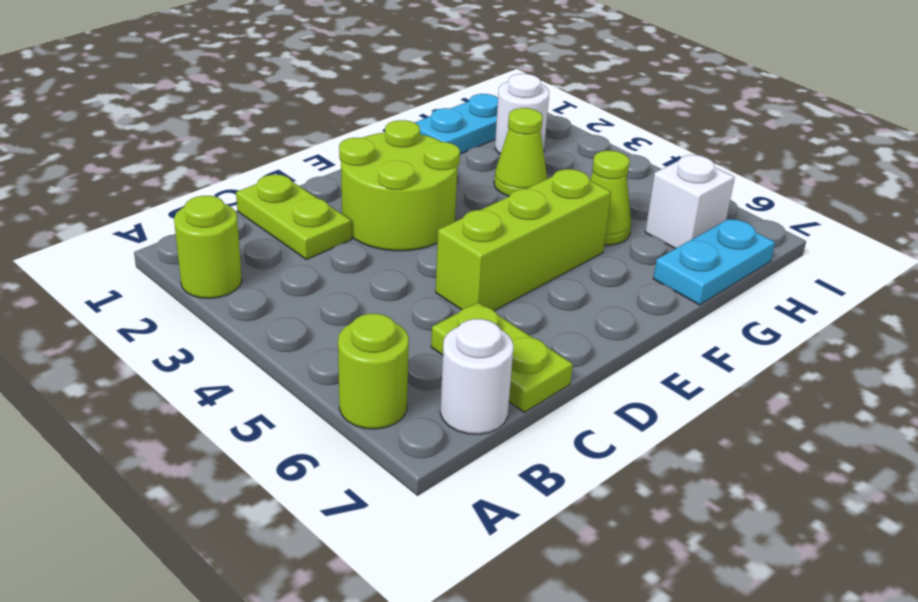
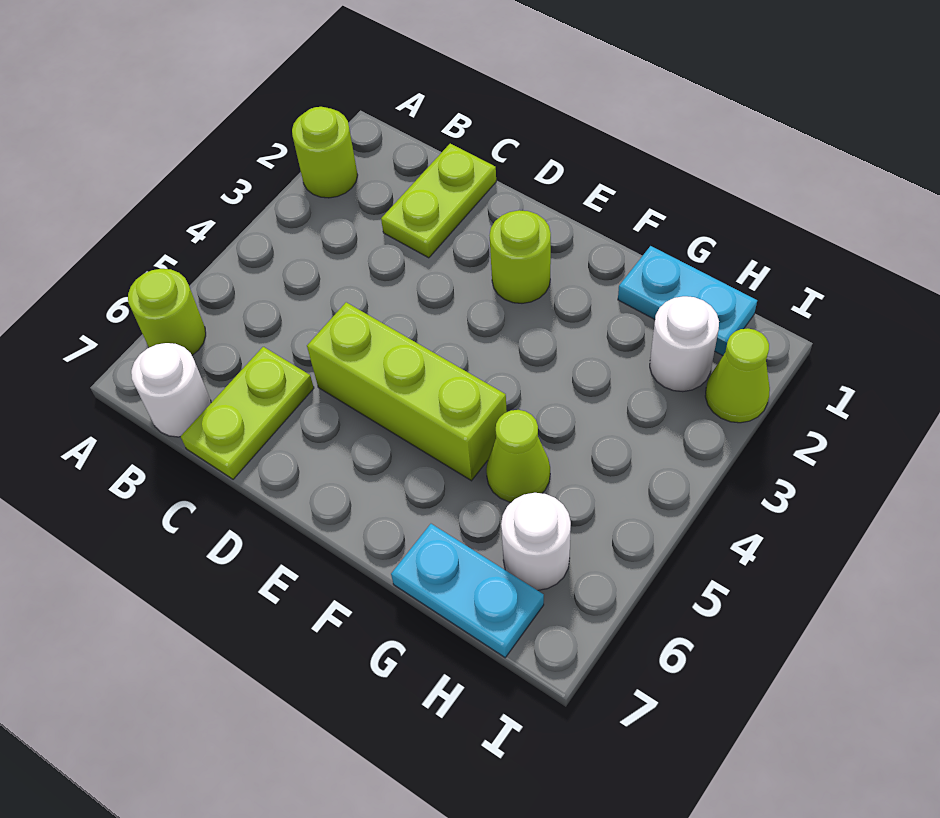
lime round brick D2:E3 level 1 -> lime round brick E2 level 1
lime cone G3 level 1 -> lime cone I2 level 1
white brick H6 level 1 -> white round brick H6 level 1

